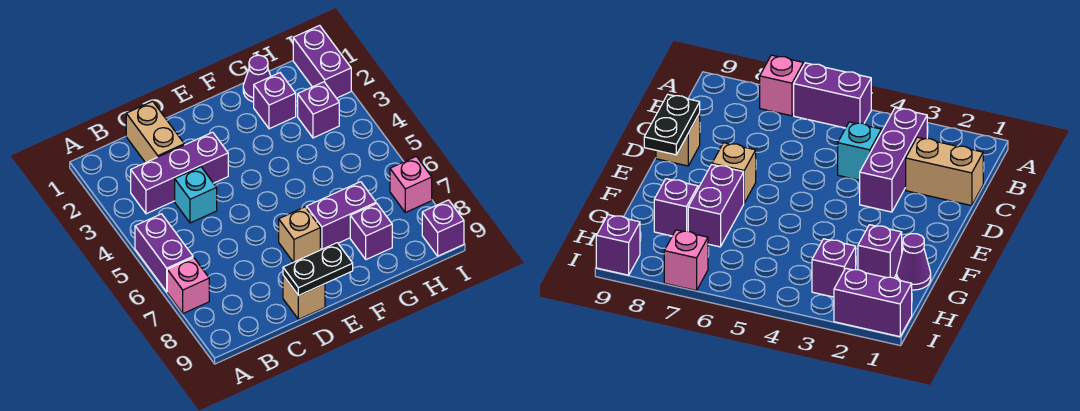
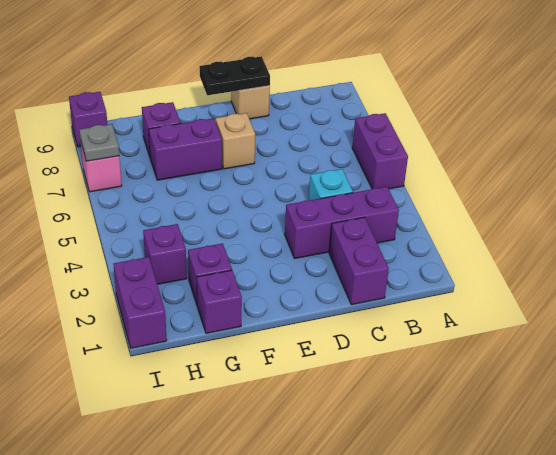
pink brick A7 level 1 -> none
tan brick C1:C2 level 1 -> purple brick C1:C2 level 1
purple cone G1 level 1 -> purple brick G1 level 1
none -> grey plate I7 level 2

